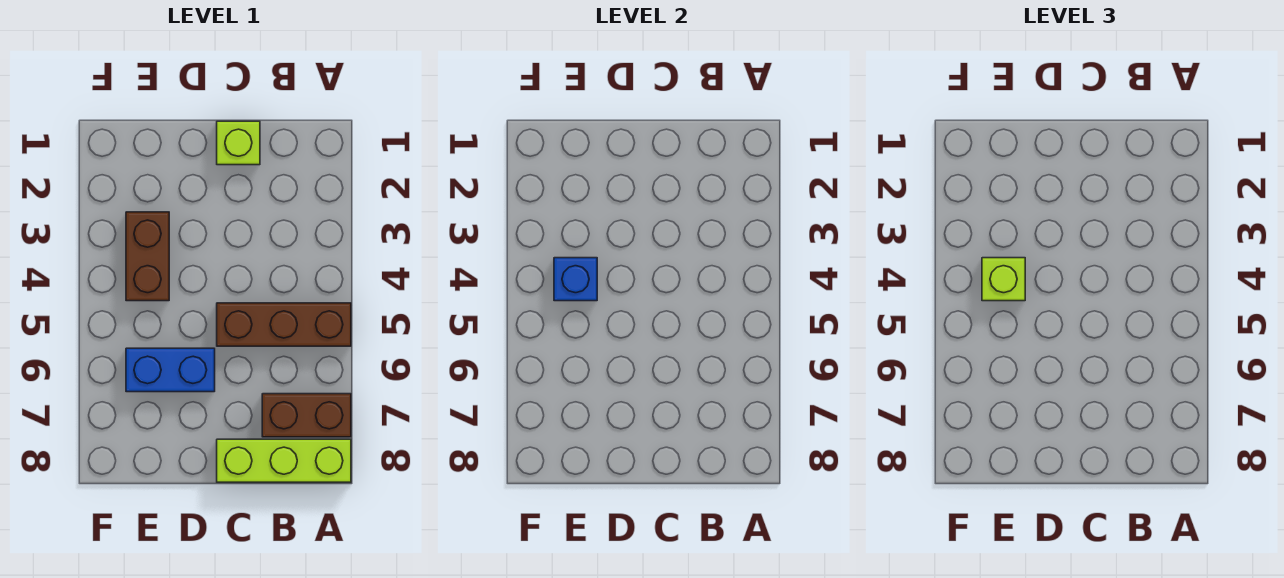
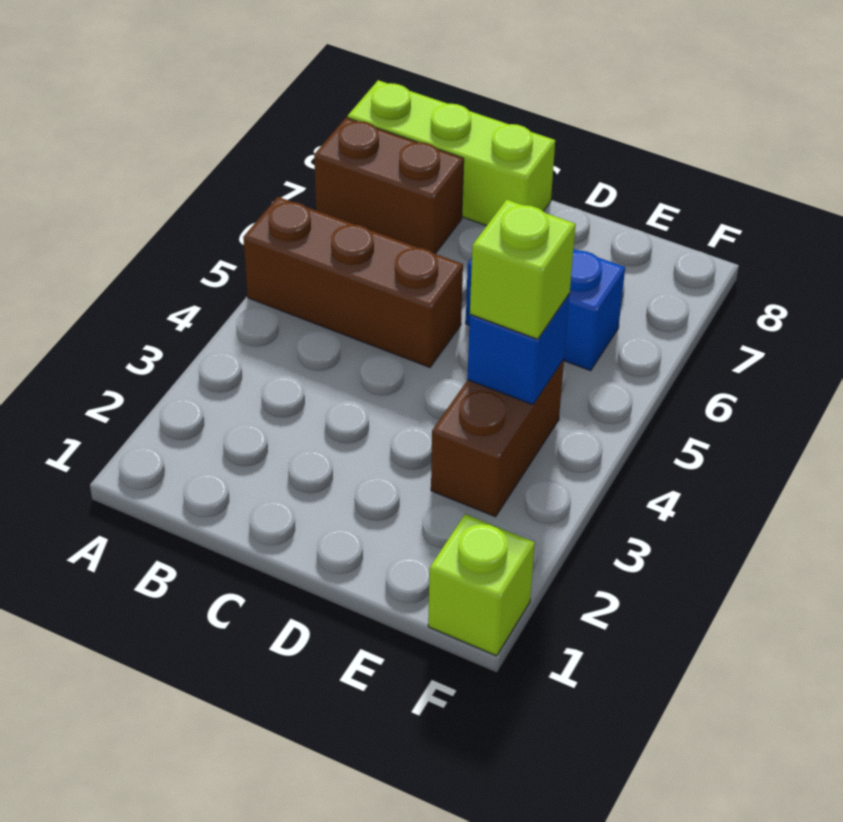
lime brick C1 level 1 -> lime brick F1 level 1

